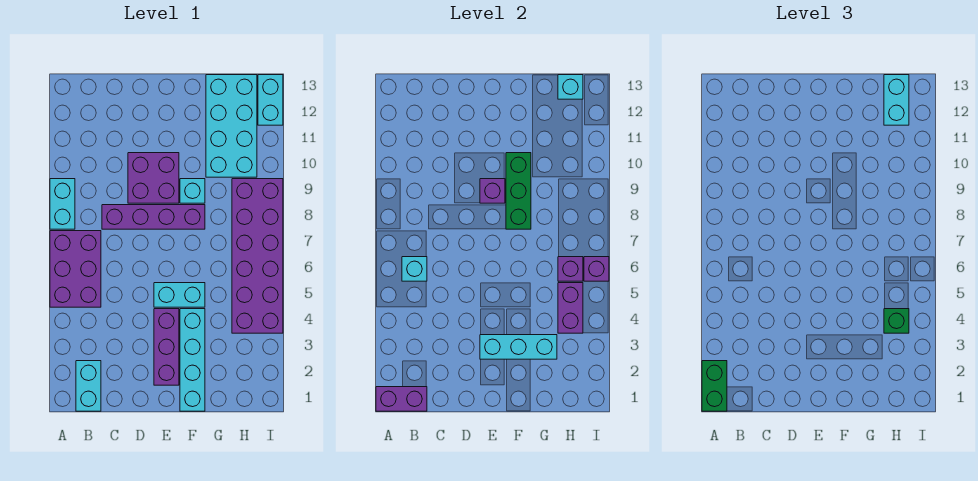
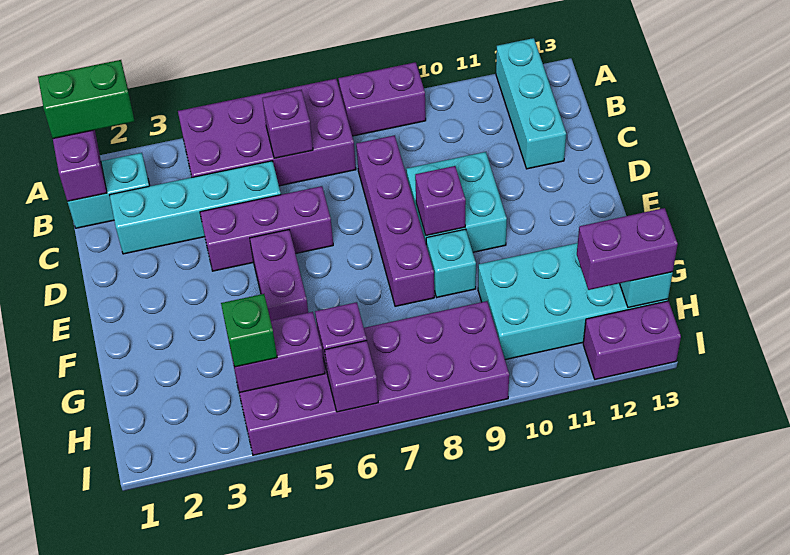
purple brick A5:B7 level 1 -> purple brick A4:B7 level 1
cyan brick A8:A9 level 1 -> purple brick A8:A9 level 1
cyan brick B6 level 2 -> purple brick B6 level 2
purple brick D9:E10 level 1 -> cyan brick D9:E10 level 1
purple brick E2:E4 level 1 -> purple brick D4:D6 level 1
cyan brick E3:G3 level 2 -> cyan brick A12:C12 level 1
cyan brick E5:F5 level 1 -> purple brick E5:F5 level 1
cyan brick F1:F4 level 1 -> cyan brick C2:C5 level 1
green brick F8:F10 level 2 -> none
cyan brick H12:H13 level 3 -> purple brick H12:H13 level 3
cyan brick I12:I13 level 1 -> purple brick I12:I13 level 1

